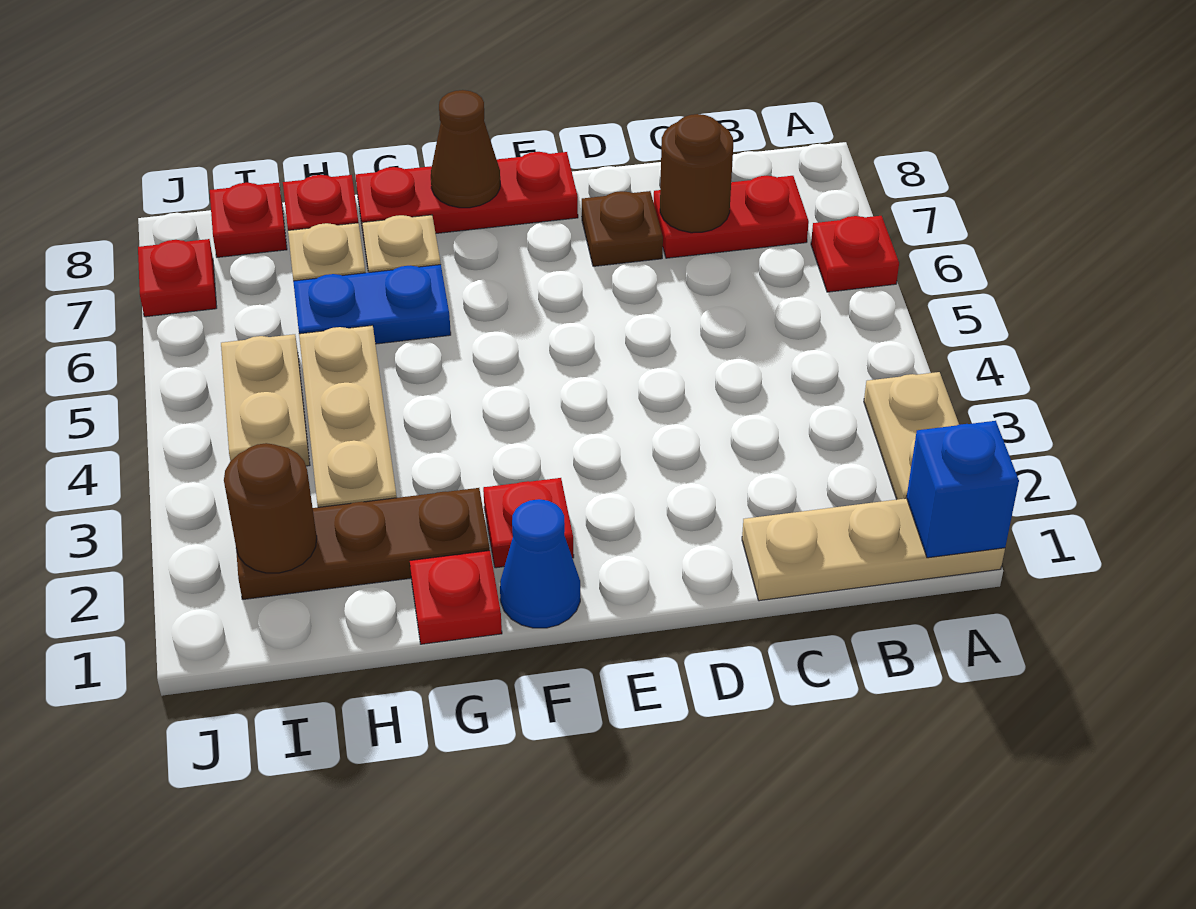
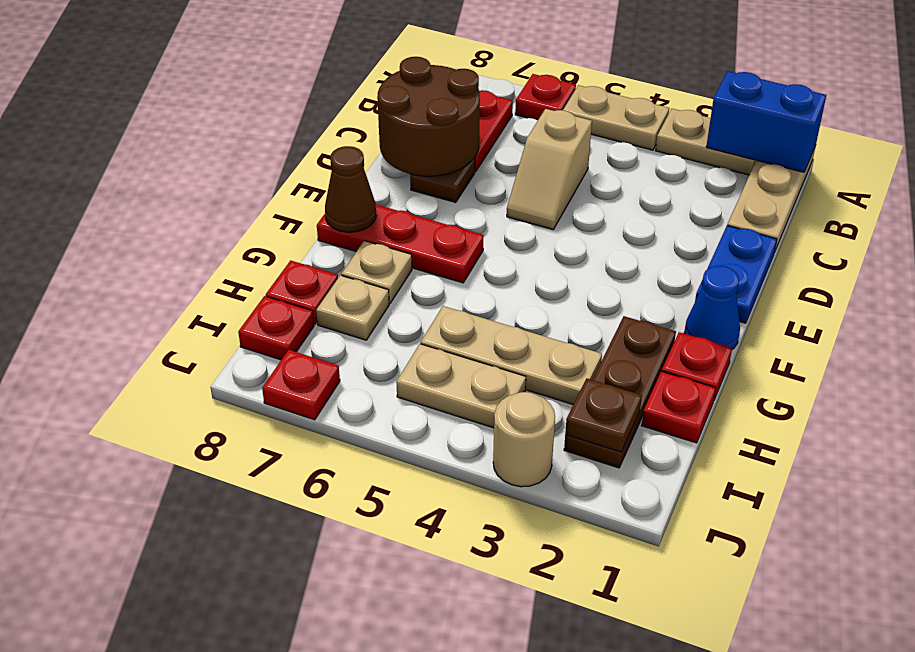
blue brick A1 level 2 -> blue brick A1:A2 level 2
none -> tan plate A4:A5 level 1
none -> tan slope C5:D5 level 1 top C
brown round brick C7 level 2 -> brown round brick C7:D8 level 2
red plate E8:G8 level 1 -> red plate F6:F8 level 1
red plate F2 level 1 -> red plate H1 level 1
blue plate G6:H6 level 1 -> blue plate D1:E1 level 1
brown round brick I2 level 2 -> brown plate I2 level 2
none -> tan round brick J3 level 1

